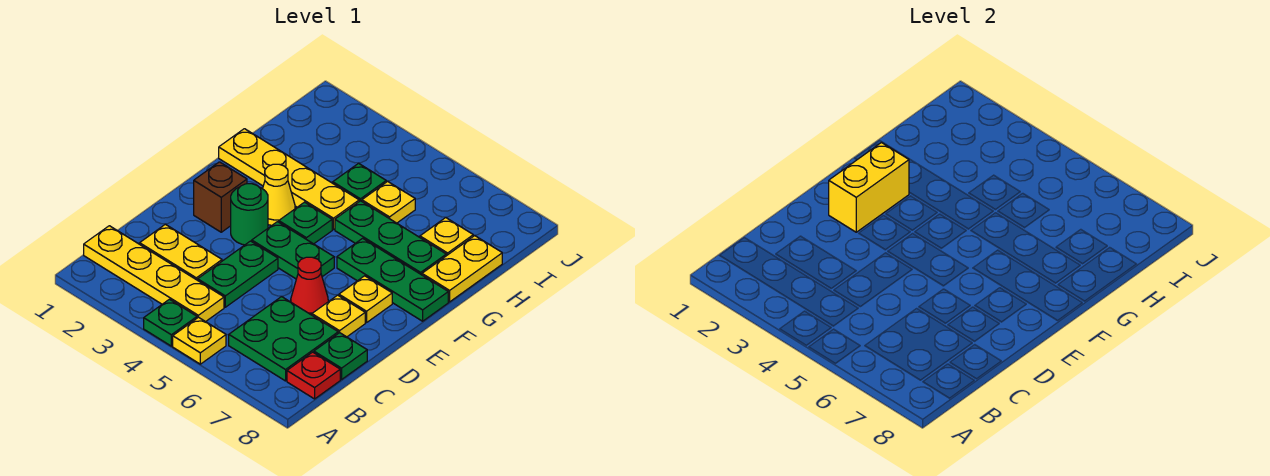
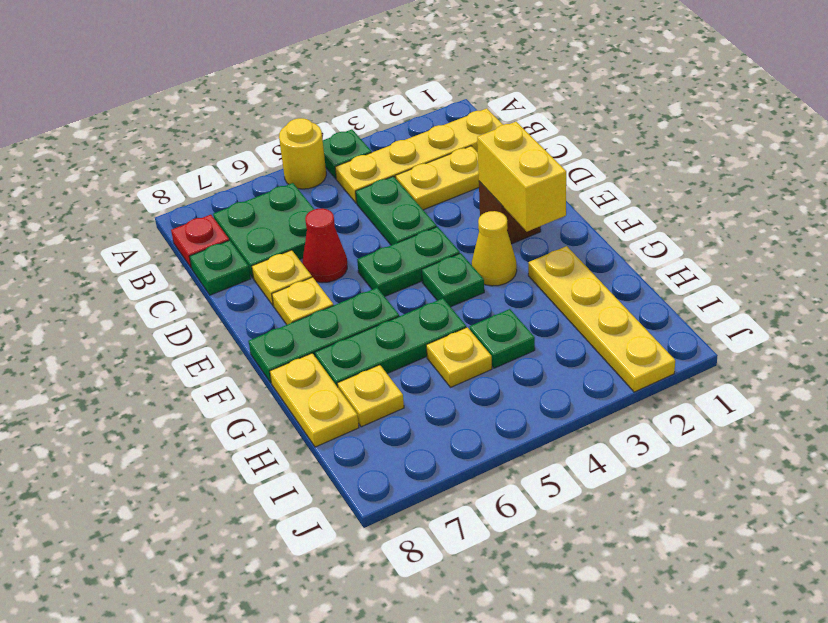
yellow plate A5 level 1 -> yellow round brick A5 level 1
green round brick E3 level 1 -> none
yellow plate G1:G4 level 1 -> yellow plate G2:J2 level 1

